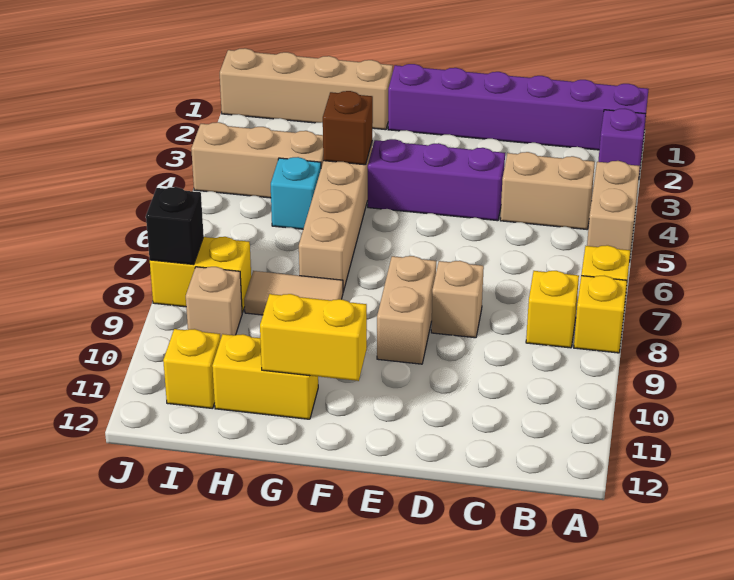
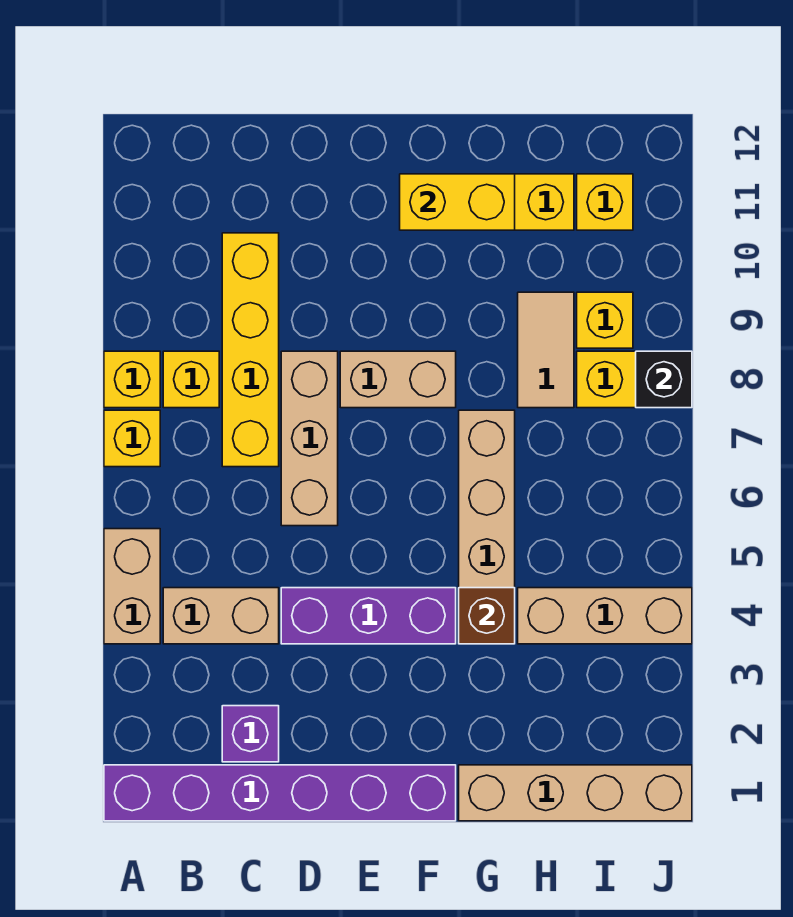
purple brick A2 level 1 -> purple brick C2 level 1
none -> yellow brick C7:C10 level 1
tan brick D8 level 1 -> tan brick D6:D8 level 1
tan brick E8:E9 level 1 -> tan brick E8:F8 level 1
tan tile G8:H8 level 1 -> tan tile H8:H9 level 1
cyan brick H5 level 1 -> none
tan brick I9 level 1 -> yellow brick I9 level 1

